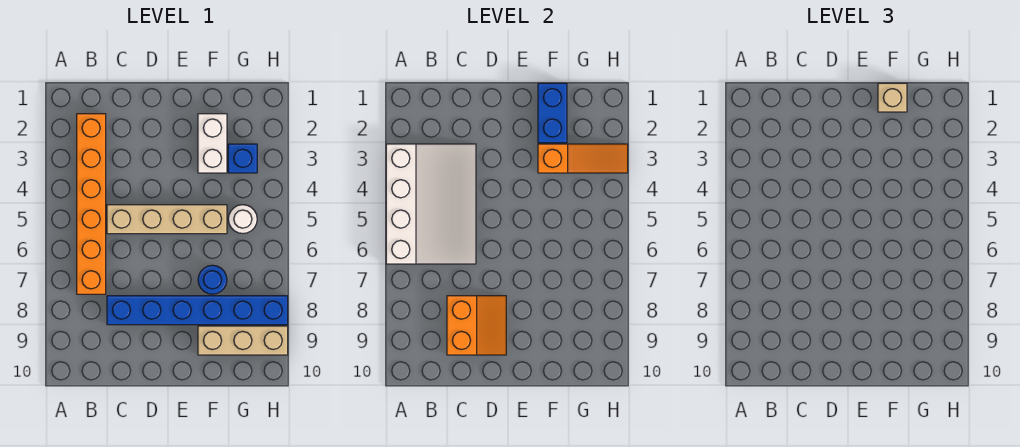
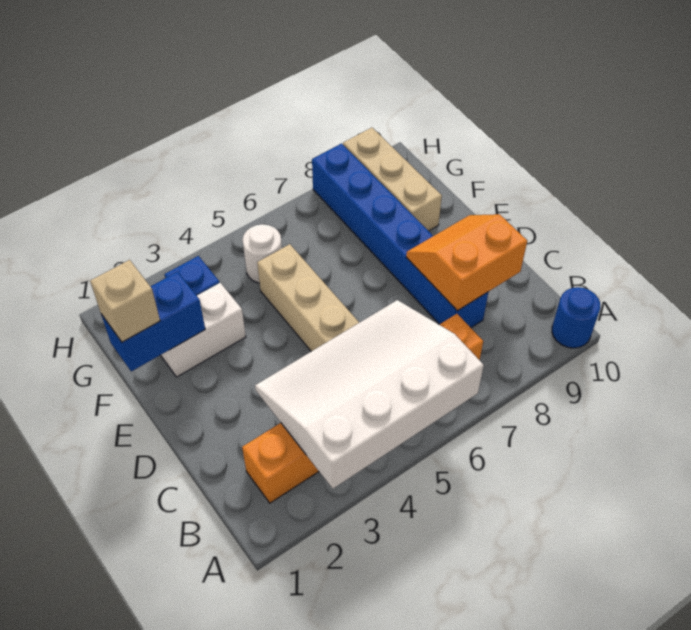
orange slope F3:H3 level 2 top F -> none
blue round brick F7 level 1 -> blue round brick A10 level 1

